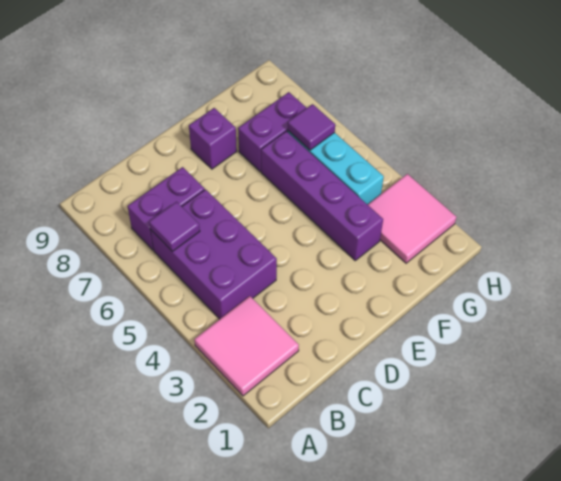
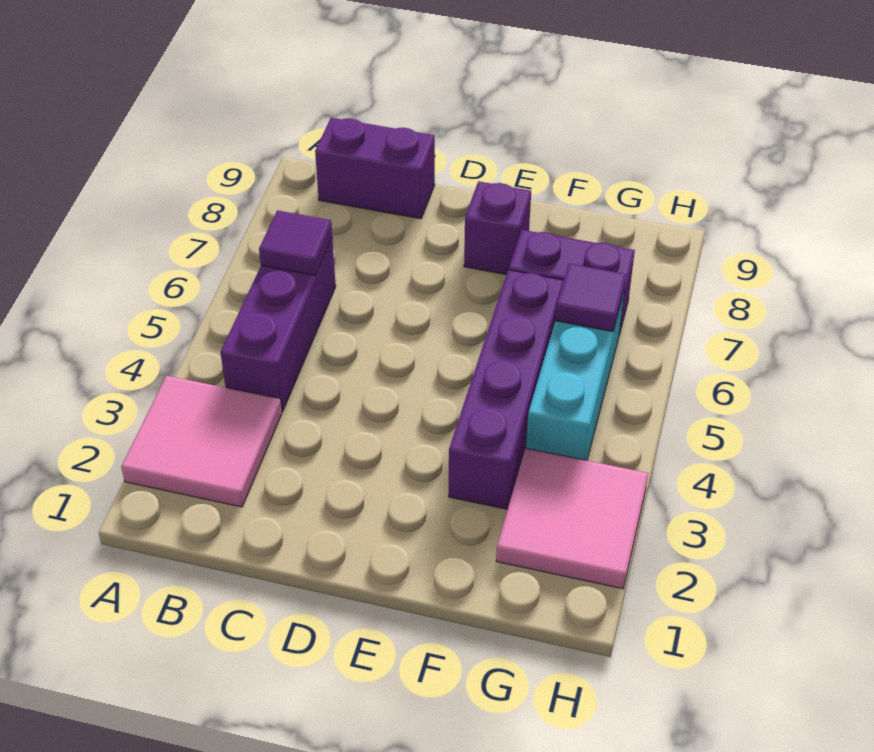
purple brick B4:C6 level 1 -> purple brick B4:B6 level 1
purple brick B7:C7 level 1 -> purple brick B9:C9 level 1

